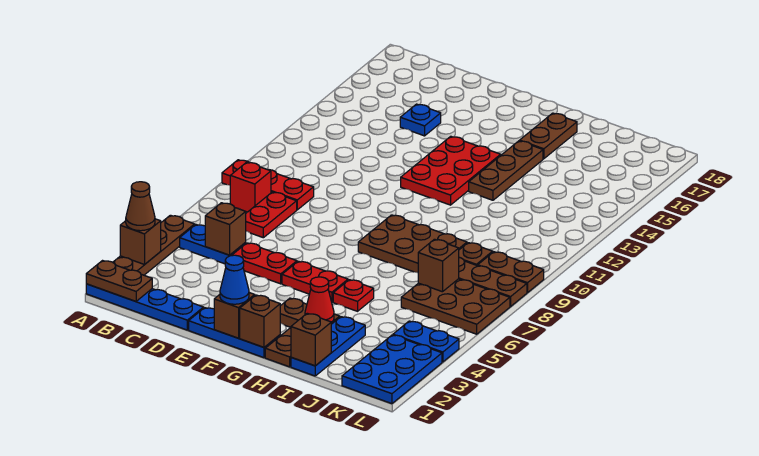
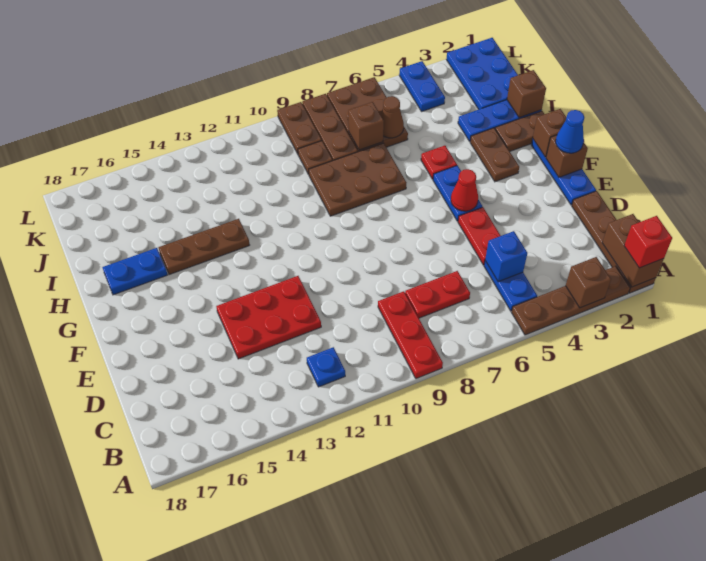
blue plate A1:D1 level 1 -> brown plate A1:D1 level 1
brown plate A1:B1 level 2 -> brown brick A1:B1 level 2
brown cone A3 level 3 -> brown cone J6 level 2
red brick B8 level 1 -> red brick A1 level 3
brown brick C5 level 2 -> blue brick C5 level 2
blue plate D15 level 1 -> blue plate B12 level 1
red plate F5:G5 level 1 -> blue plate F5:G5 level 1
red plate F12:G14 level 1 -> red plate D12:E14 level 1
brown plate G8:I9 level 1 -> brown plate H7:I9 level 1
red cone H3 level 2 -> red cone F5 level 2
brown plate H16:H17 level 1 -> blue plate H16:H17 level 1
blue plate K1:L3 level 1 -> blue plate J1:L2 level 1

